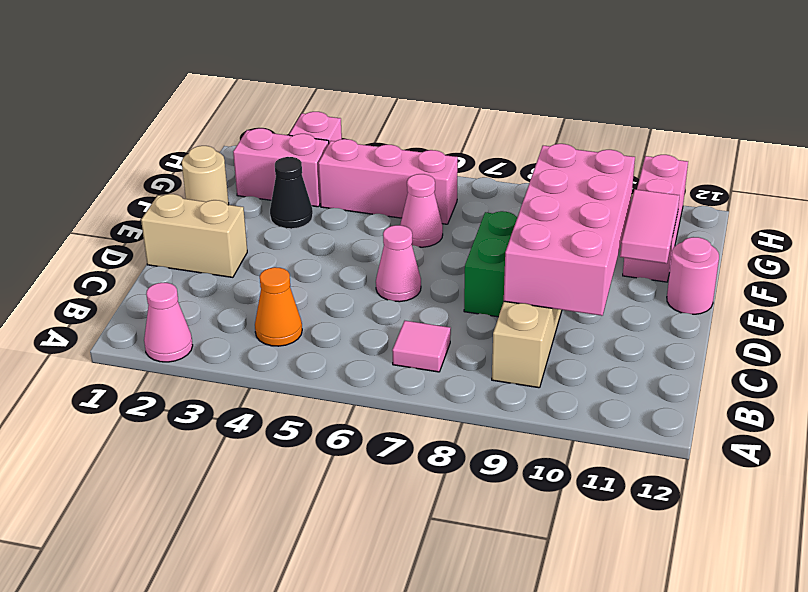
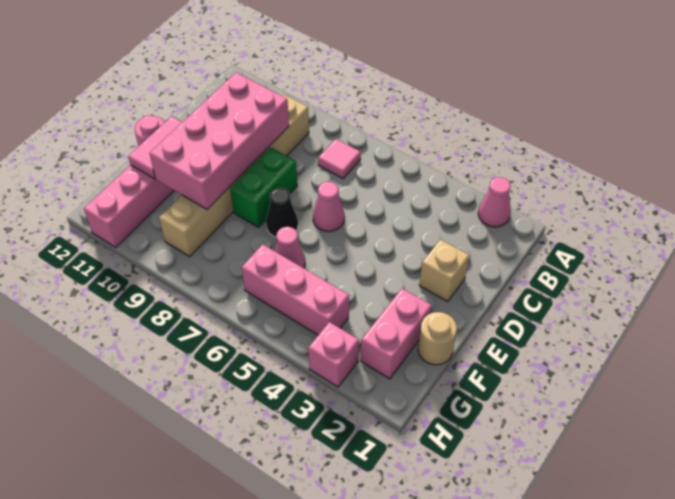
orange cone B4 level 1 -> none
tan brick D1:D2 level 1 -> tan brick D2 level 1
black cone F3 level 1 -> black cone E7 level 1
pink brick G2:G3 level 1 -> pink brick F2:G2 level 1

